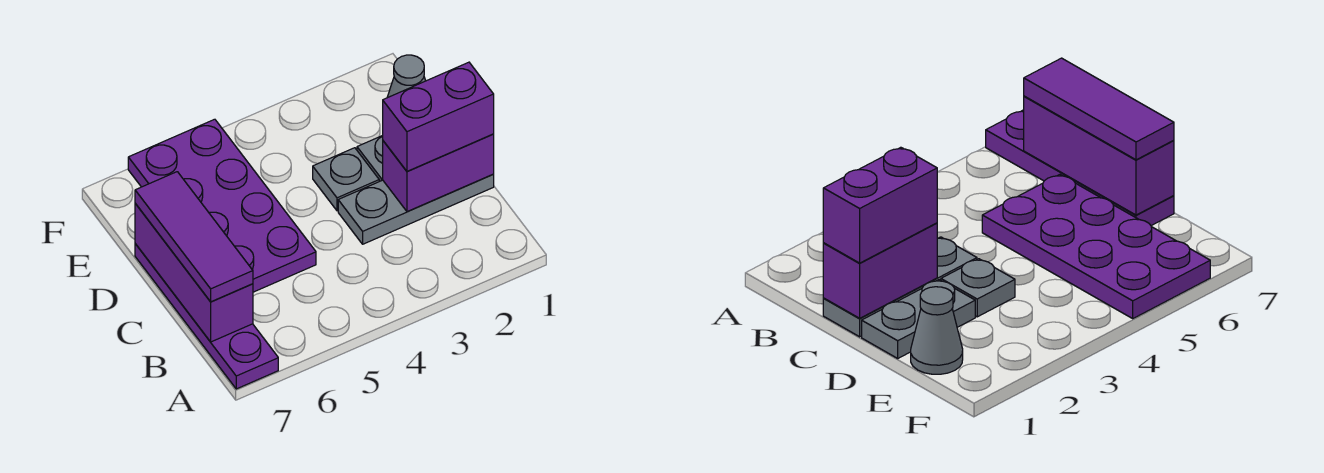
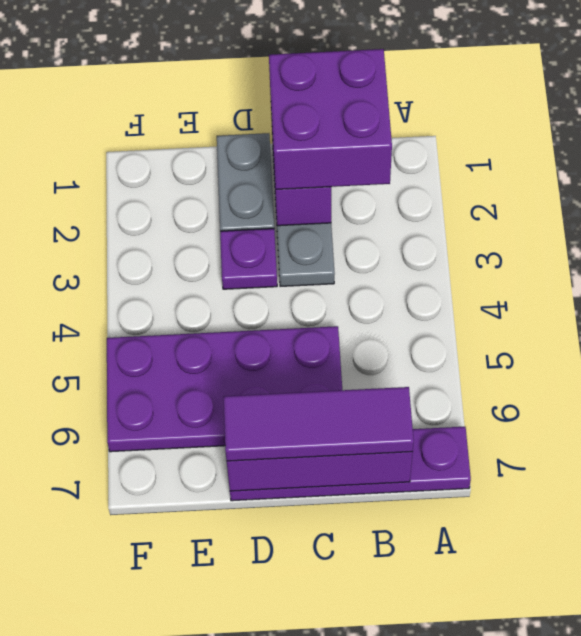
purple brick C1:C2 level 3 -> purple brick B1:C2 level 3
grey plate D3 level 1 -> purple plate D3 level 1
grey cone E1 level 1 -> none

